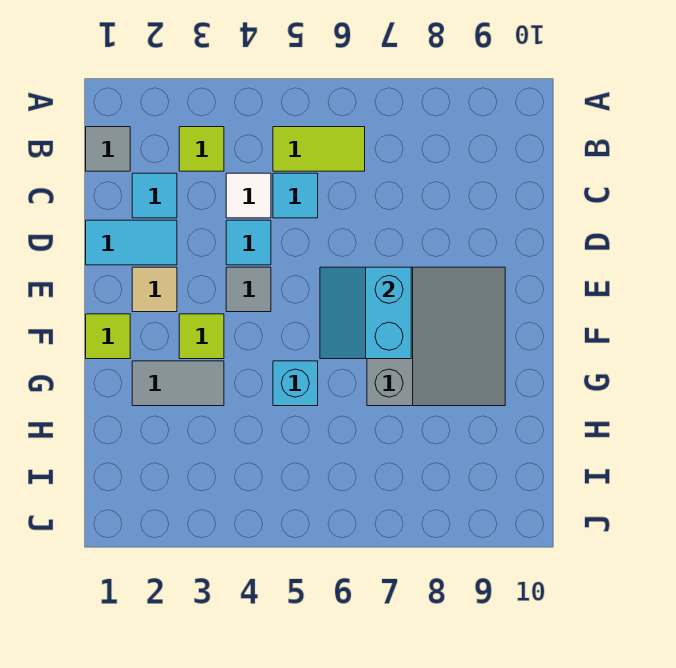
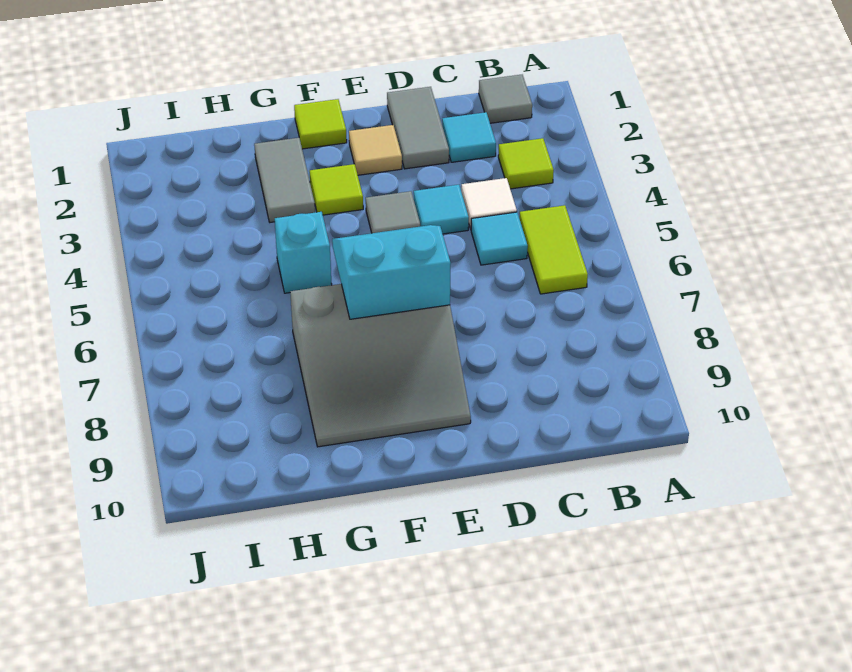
cyan tile D1:D2 level 1 -> grey tile D1:D2 level 1

